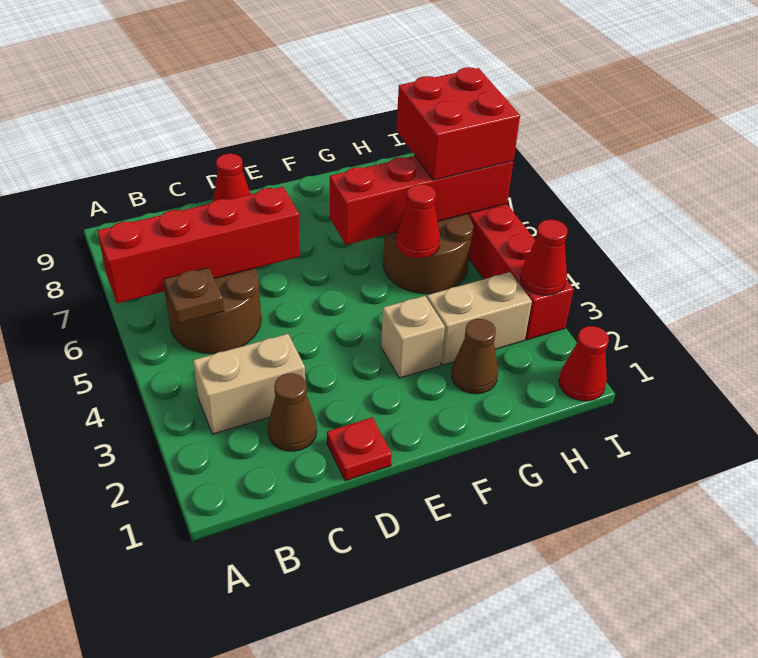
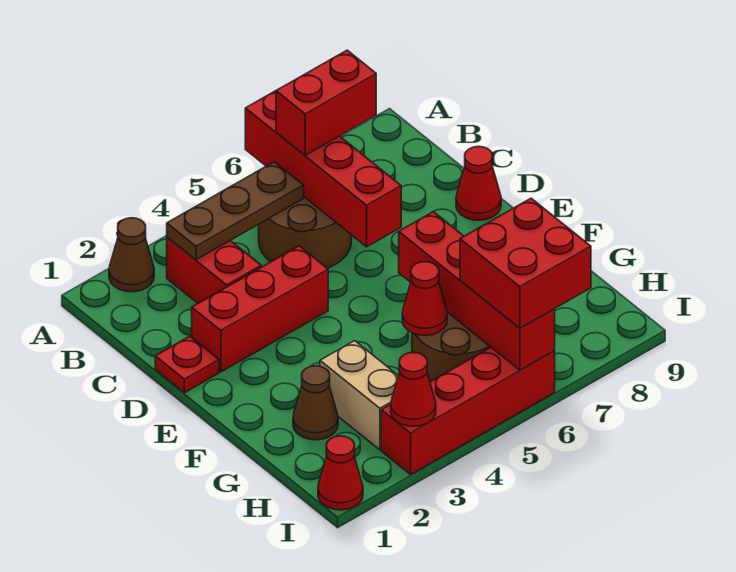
tan brick B3:C3 level 1 -> red brick B3:C3 level 1
brown plate B5 level 2 -> brown plate B3:B5 level 2
none -> red brick B6:B7 level 3
brown cone C2 level 1 -> brown cone A2 level 1
none -> red brick D2:D4 level 1
tan brick F3 level 1 -> none

